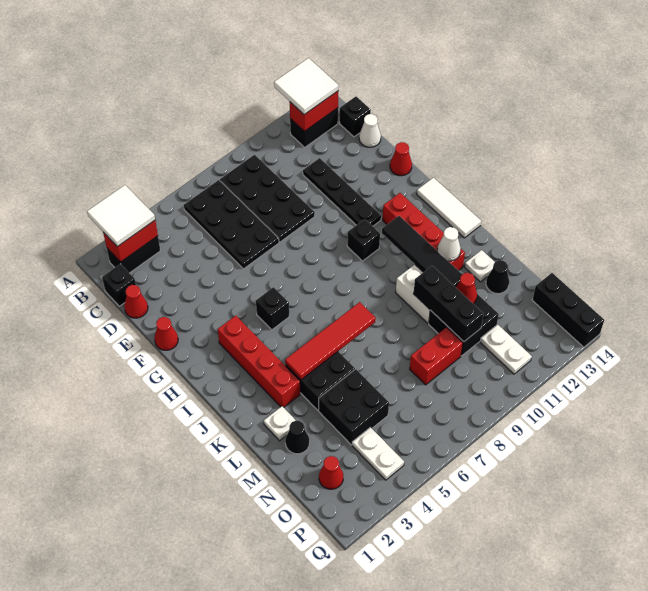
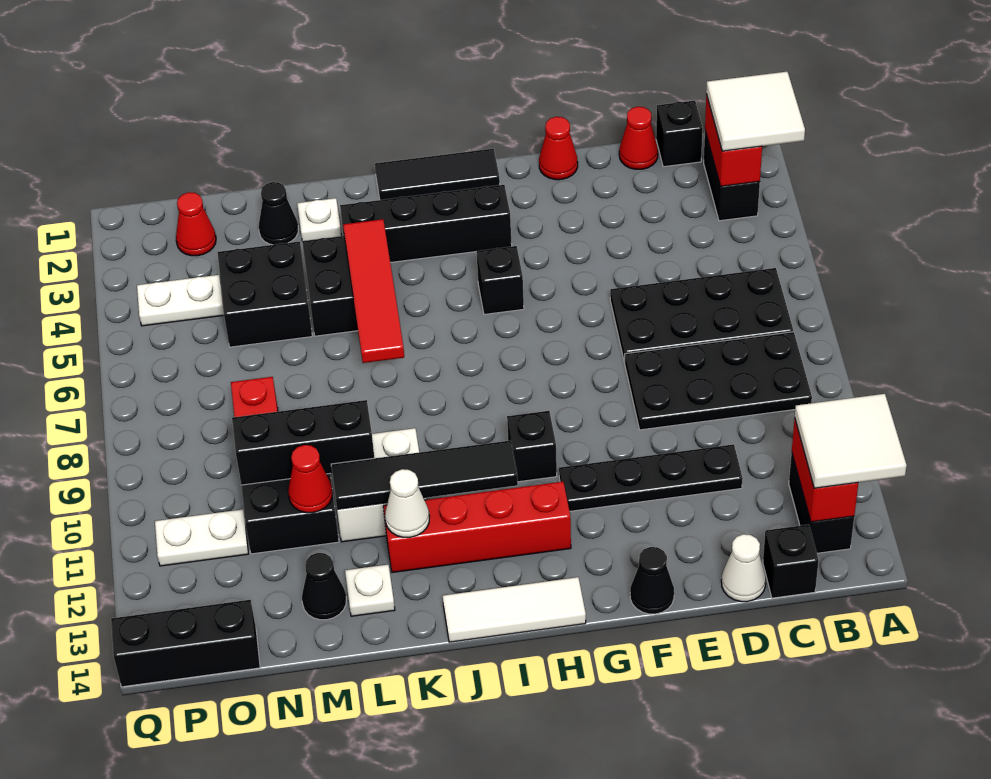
red cone F14 level 1 -> black cone F14 level 1
none -> black tile H1:J1 level 1
red brick H3:K3 level 1 -> black brick H3:K3 level 1

